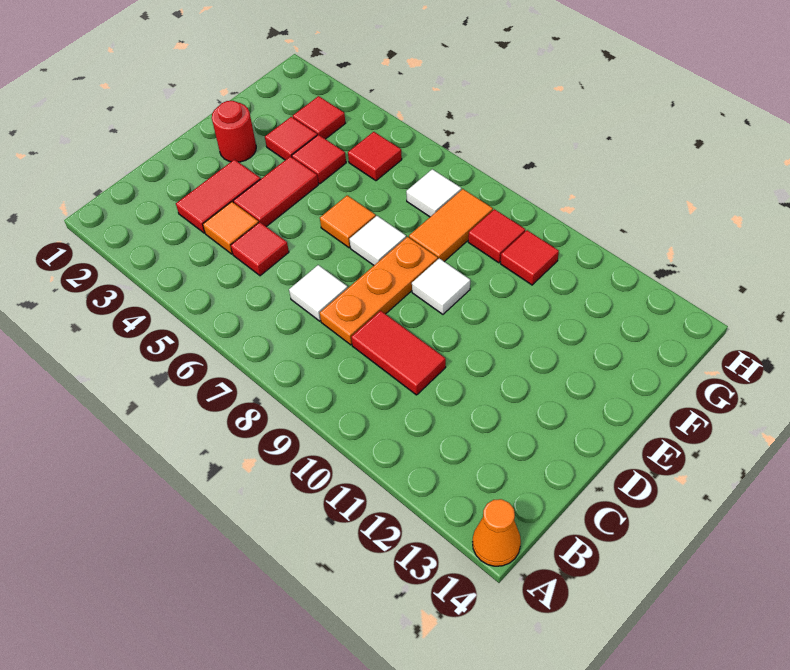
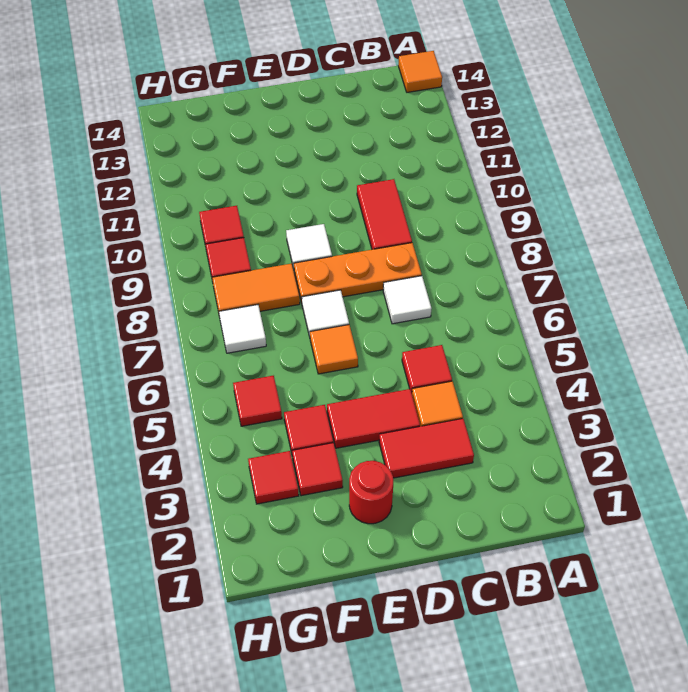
orange cone A14 level 1 -> orange tile A14 level 1

